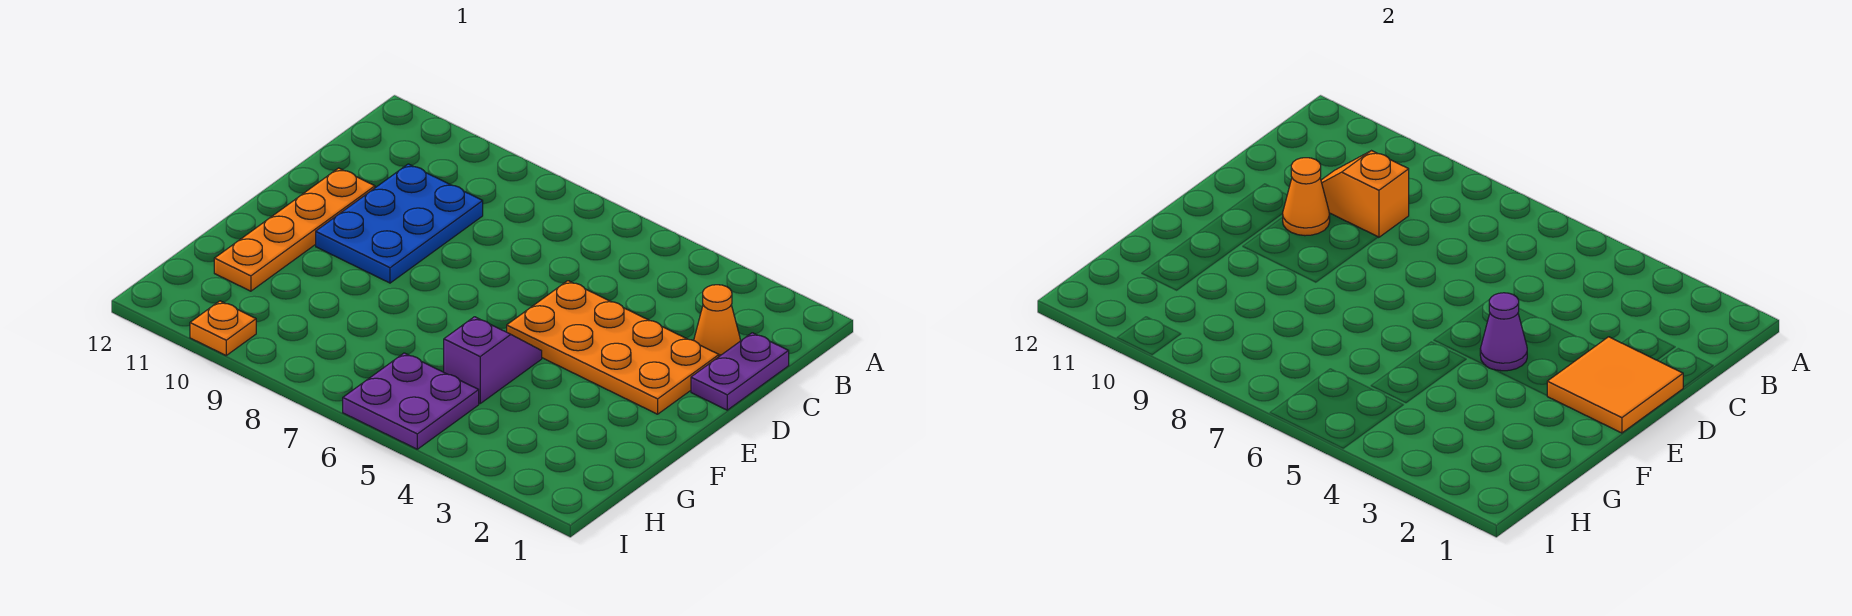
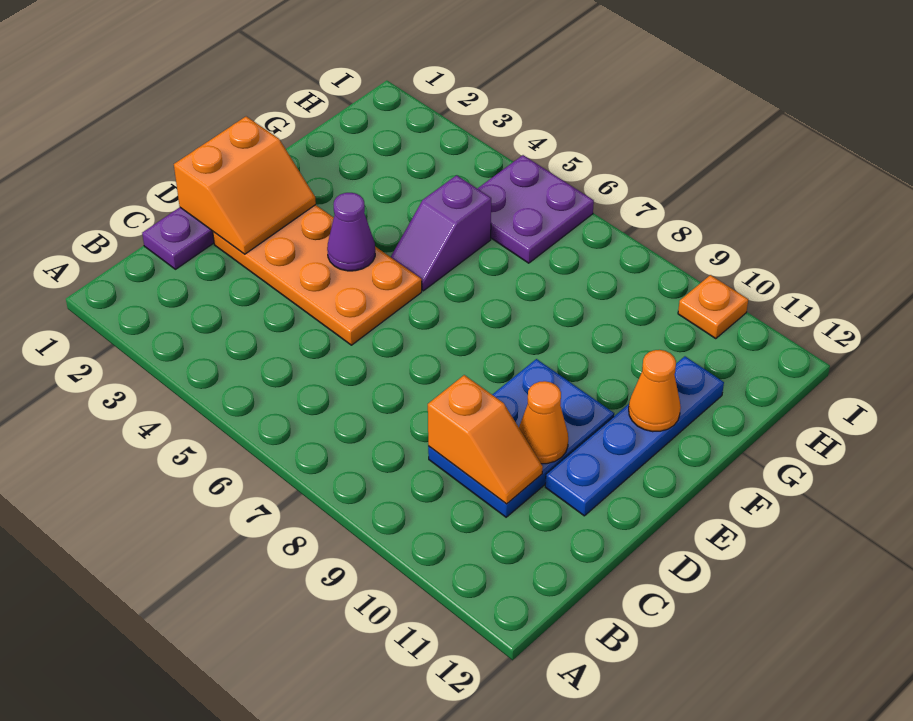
orange cone C2 level 1 -> orange cone F11 level 2
orange tile D1:E2 level 2 -> orange slope D1:E2 level 2 top 1
orange plate D11:G11 level 1 -> blue plate D11:G11 level 1

